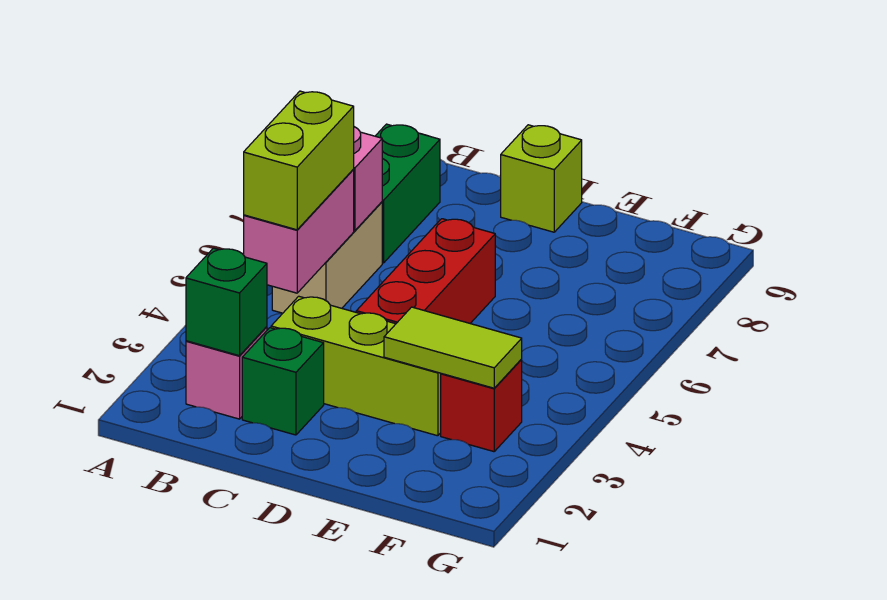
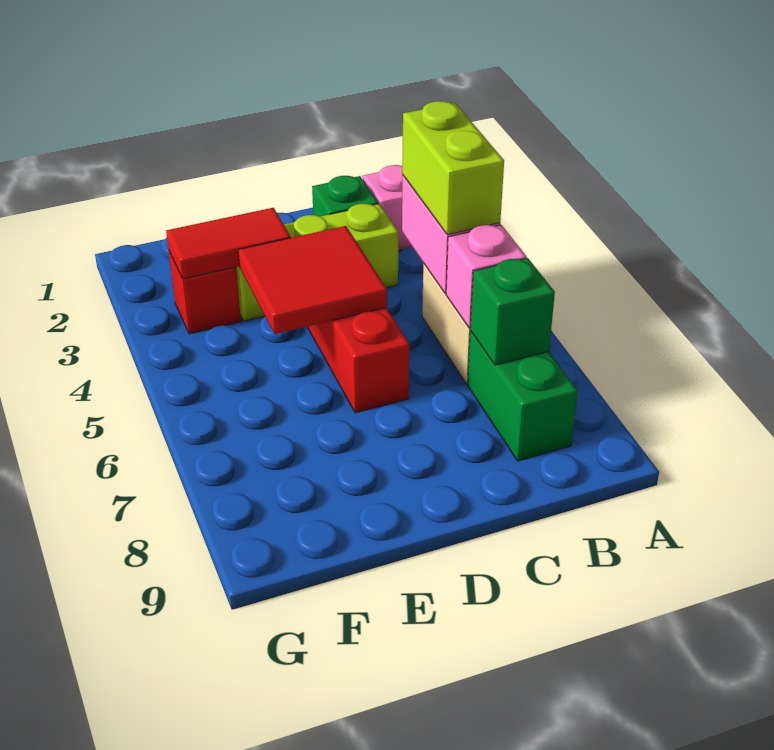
green brick B2 level 2 -> green brick B7 level 2
none -> red tile D4:E5 level 2
lime brick D9 level 1 -> none
lime tile E3:F3 level 2 -> red tile E3:F3 level 2

